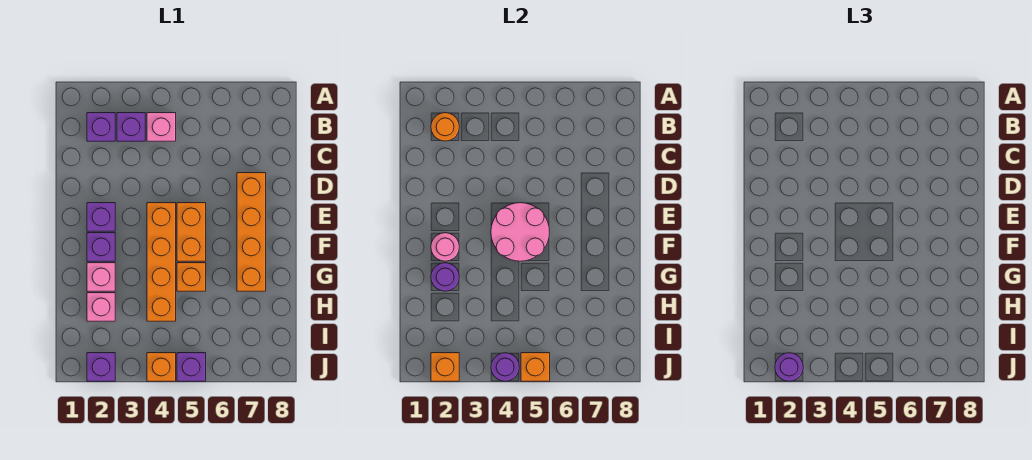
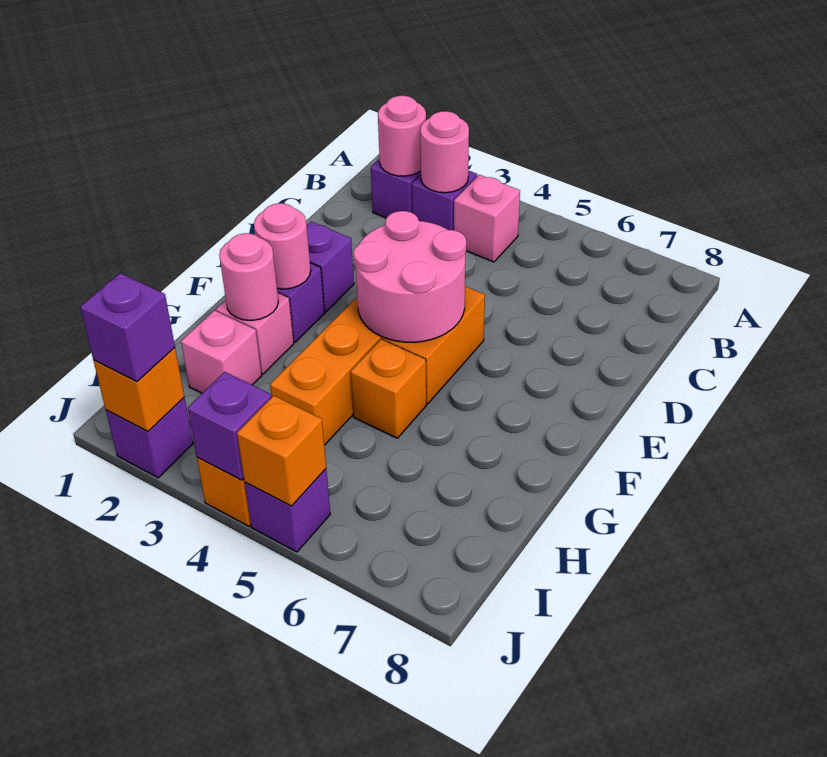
orange round brick B2 level 2 -> pink round brick B2 level 2
none -> pink round brick B3 level 2
orange brick D7:G7 level 1 -> none
purple round brick G2 level 2 -> pink round brick G2 level 2
purple round brick J2 level 3 -> purple brick J2 level 3
purple round brick J4 level 2 -> purple brick J4 level 2

